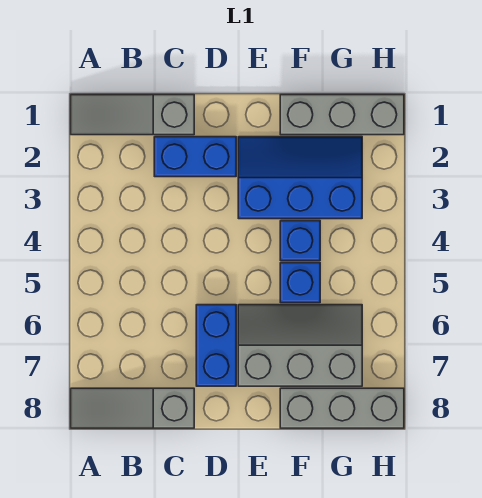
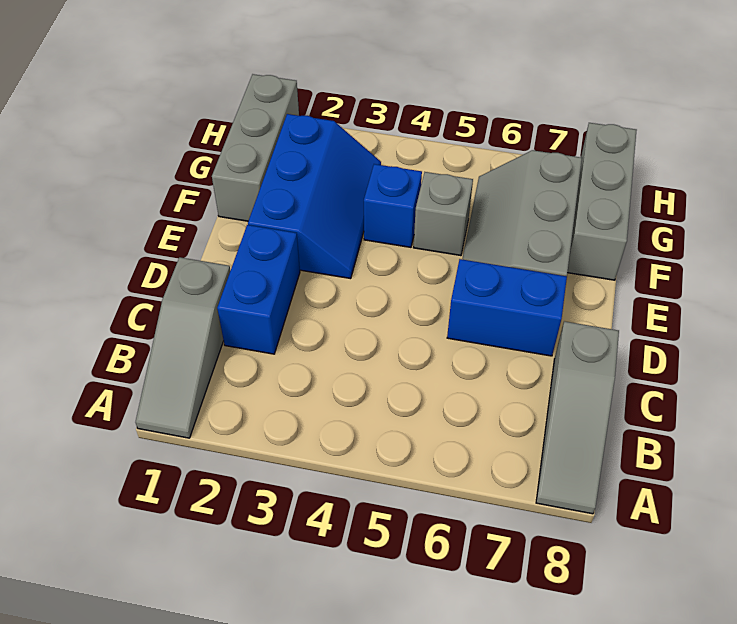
blue slope E2:G3 level 1 top 3 -> blue slope E2:G3 level 1 top 2
blue brick F5 level 1 -> grey brick F5 level 1

